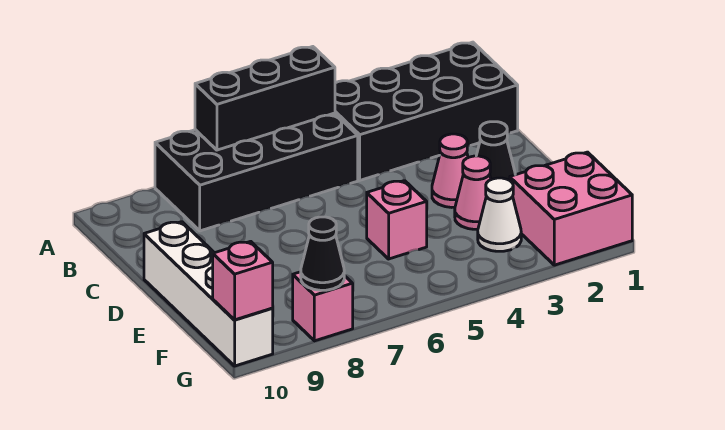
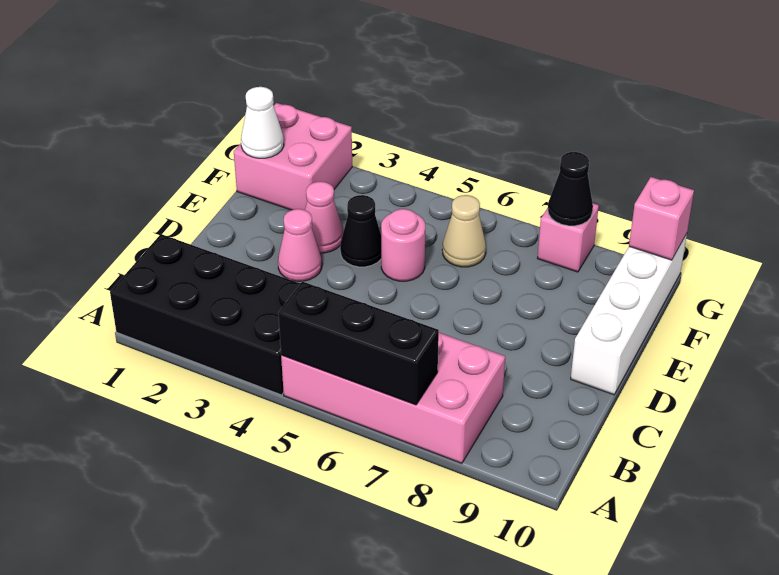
black brick A5:B8 level 1 -> pink brick A5:B8 level 1
black cone D2 level 1 -> black cone E4 level 1
pink brick E5 level 1 -> pink round brick E5 level 1
white cone F3 level 1 -> white cone F1 level 2
none -> tan cone F6 level 1

